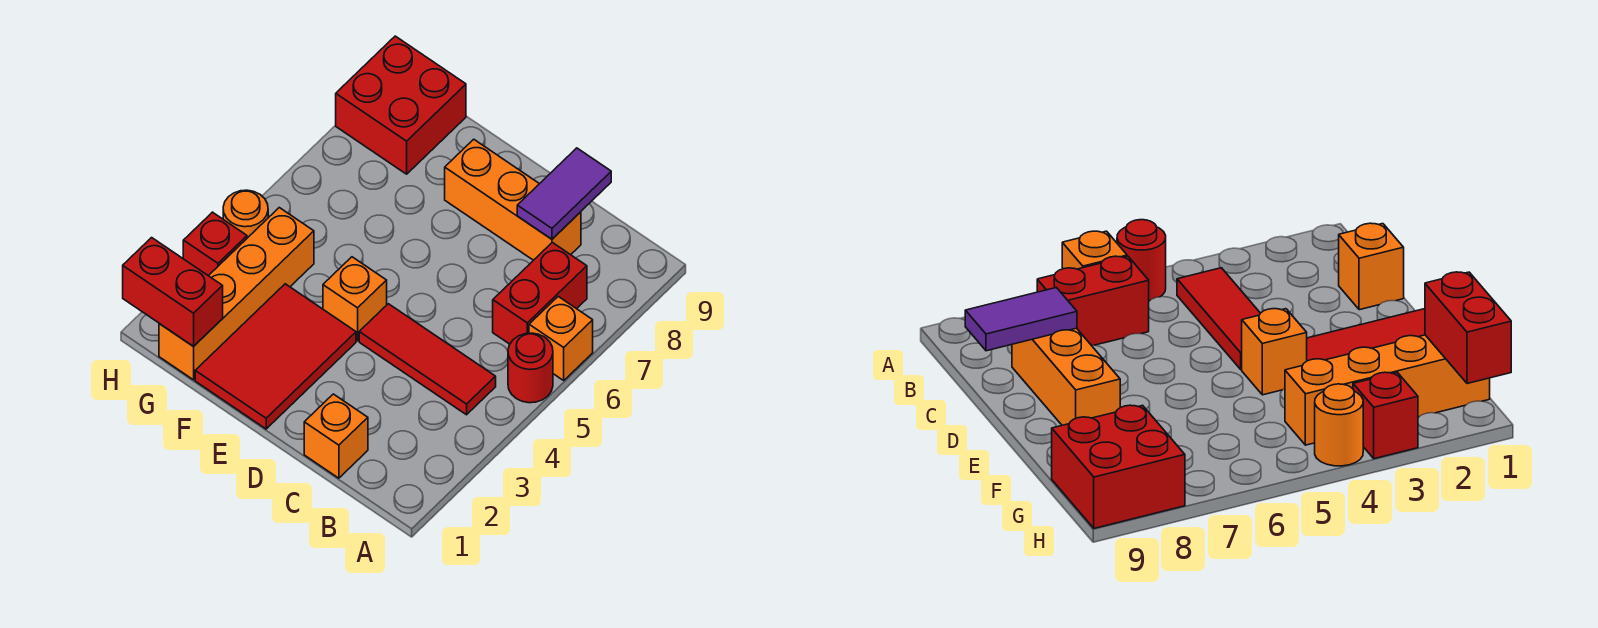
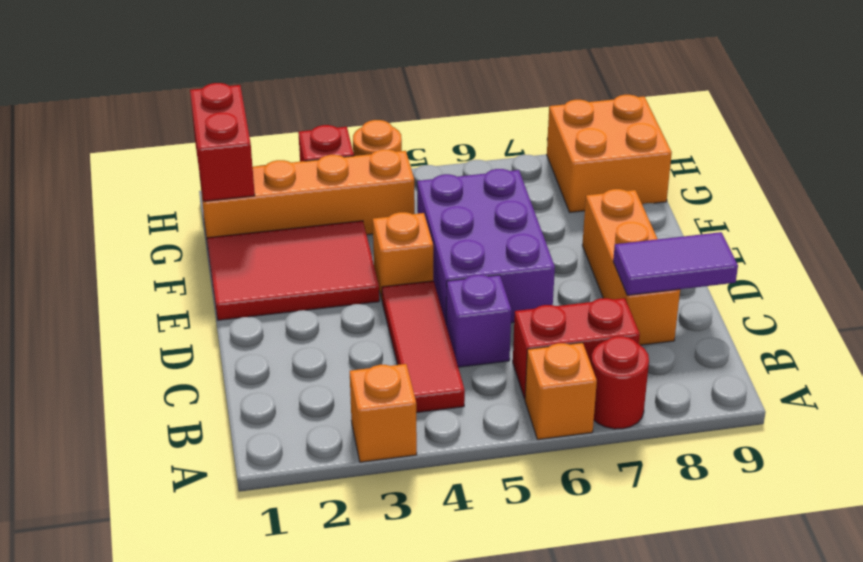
red round brick A5 level 1 -> red round brick A7 level 1
orange brick C1 level 1 -> orange brick A3 level 1
none -> purple brick C5 level 1
none -> purple brick D5:F6 level 1
red brick G8:H9 level 1 -> orange brick G8:H9 level 1

